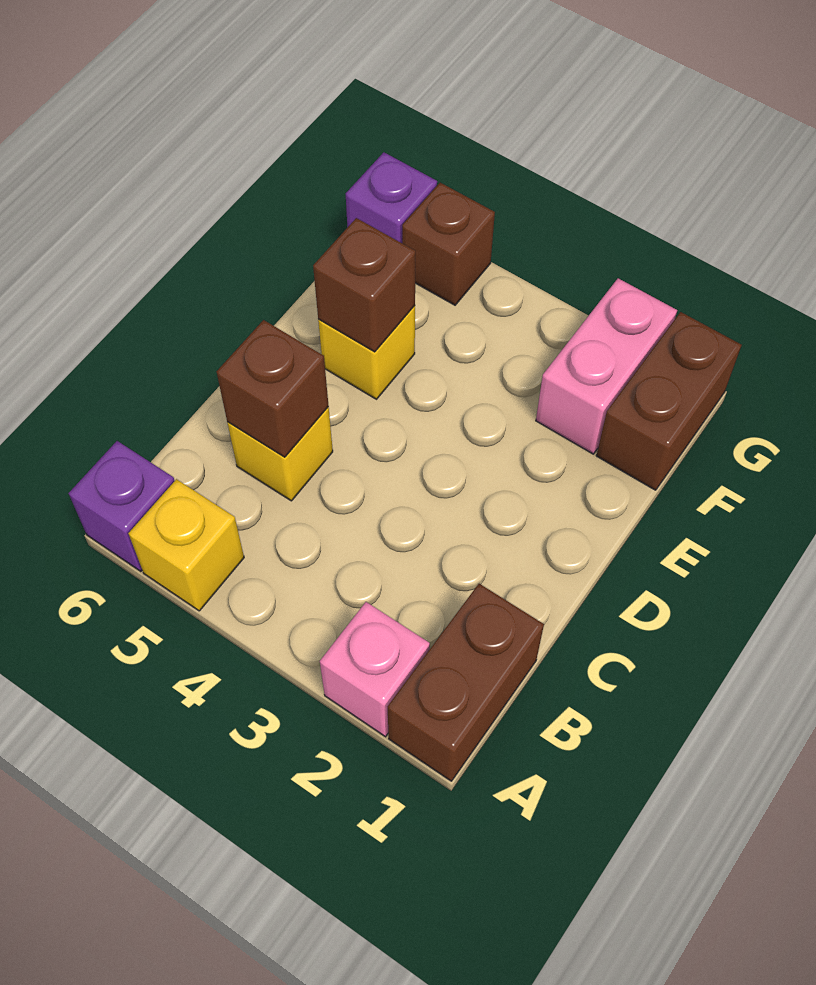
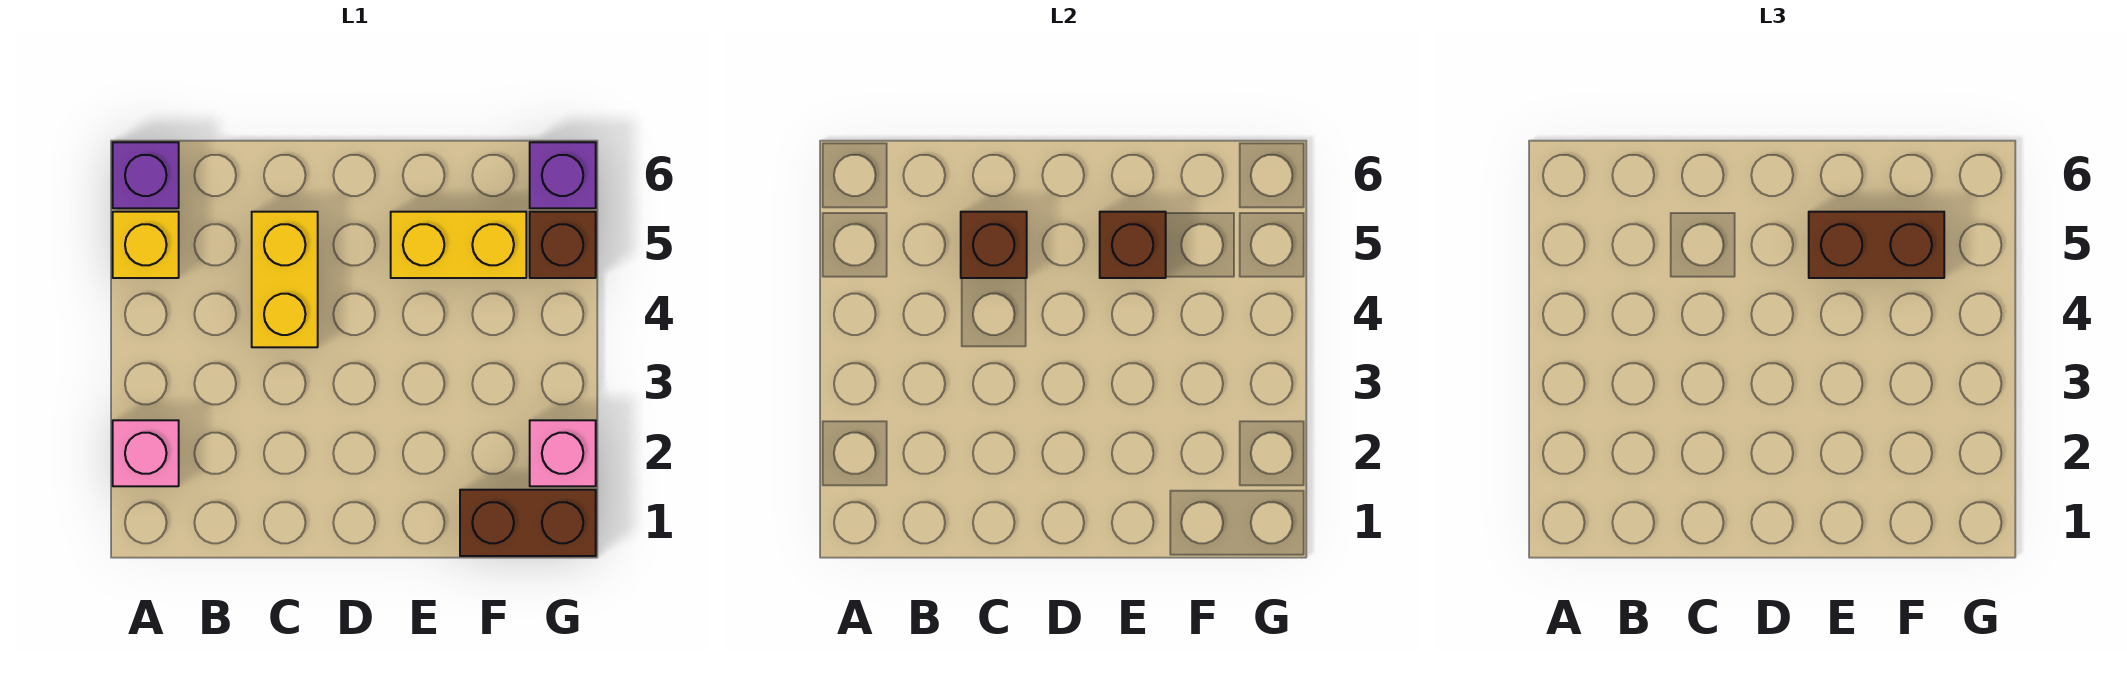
brown brick A1:B1 level 1 -> brown brick E5:F5 level 3
yellow brick C5 level 1 -> yellow brick C4:C5 level 1
yellow brick E5 level 1 -> yellow brick E5:F5 level 1
pink brick F2:G2 level 1 -> pink brick G2 level 1

